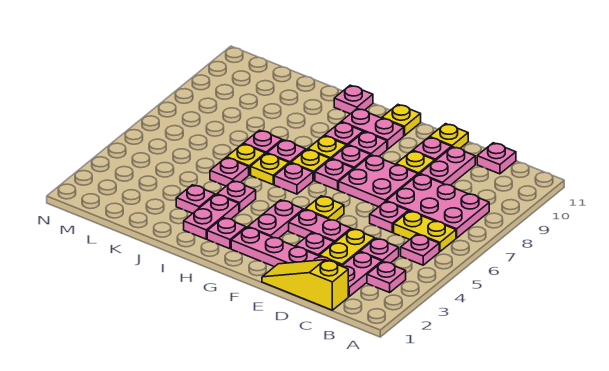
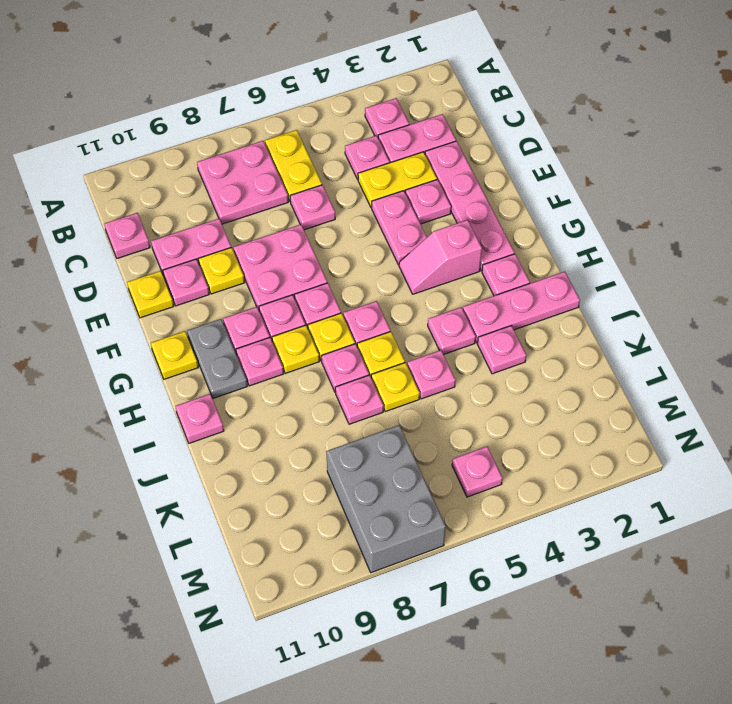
pink plate B5 level 1 -> pink plate M5 level 1
pink plate B7:D8 level 1 -> pink plate B7:C8 level 1
yellow slope C1:E1 level 1 top C -> none
yellow plate F5 level 1 -> none
pink plate G3:G4 level 1 -> pink slope G3:G4 level 1 top 3
pink plate G10:H10 level 1 -> grey plate G10:H10 level 1
pink plate I2:I3 level 1 -> pink plate I1:I3 level 1
none -> grey brick L7:N8 level 1

